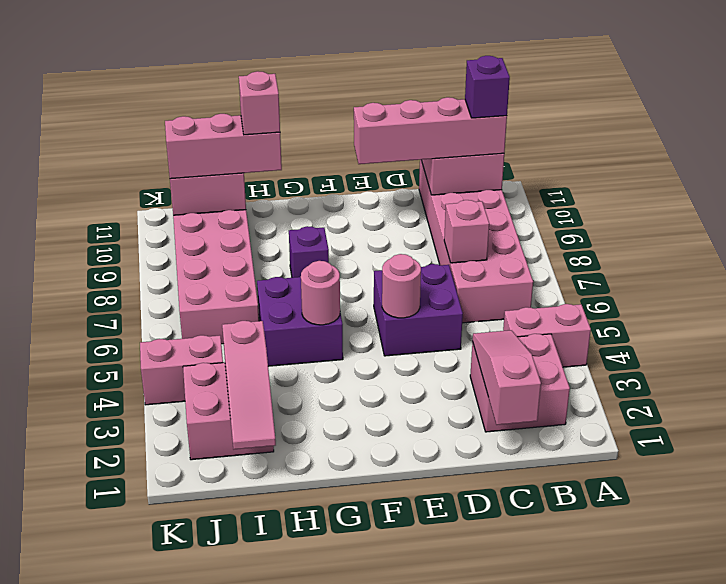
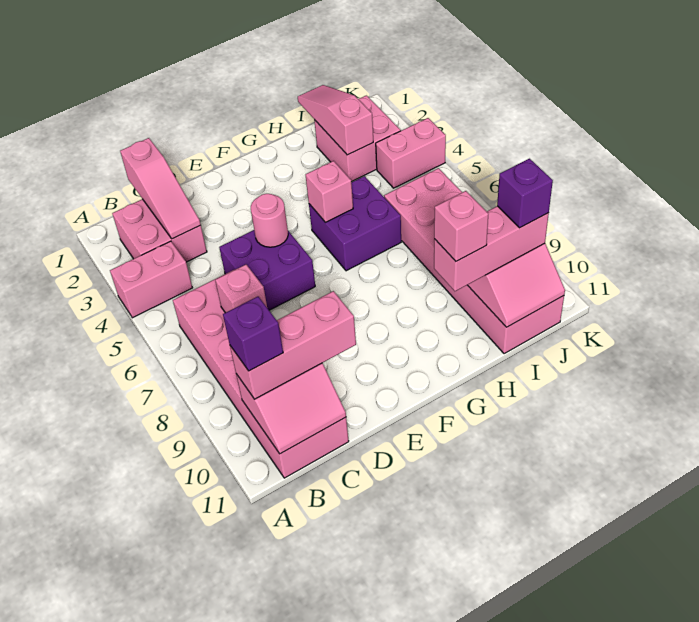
pink brick B10:E10 level 3 -> pink brick B10:D10 level 3
pink round brick G5 level 2 -> pink brick G5 level 2
purple brick G8 level 1 -> purple brick J10 level 4

